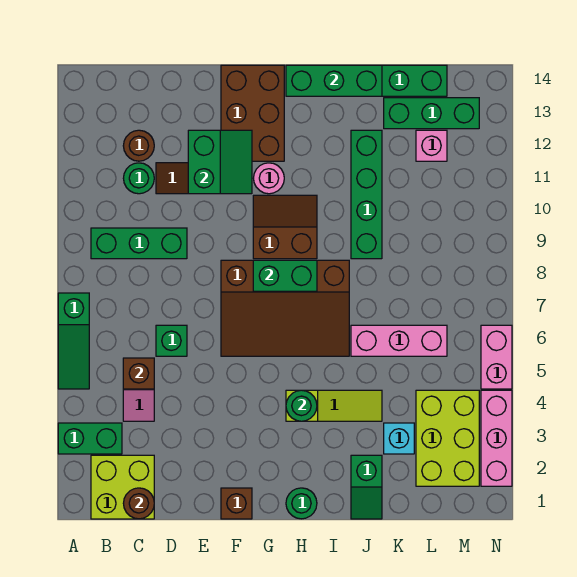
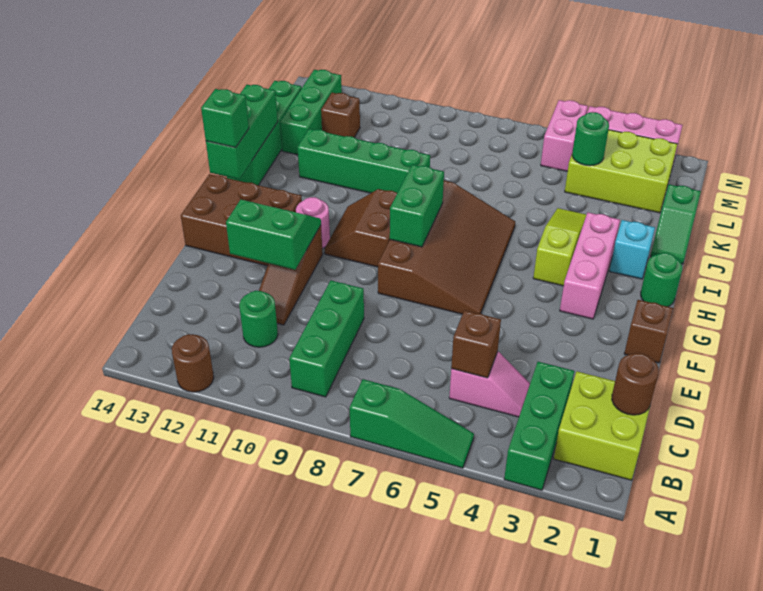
green brick A3:B3 level 1 -> green brick A3:C3 level 1
brown round brick C12 level 1 -> brown round brick A12 level 1
green brick D6 level 1 -> green brick H14 level 3
green round brick H4 level 2 -> green round brick L4 level 2
green slope J1:J2 level 1 top 2 -> green slope J1:K1 level 1 top K
pink brick J6:L6 level 1 -> pink brick G3:I3 level 1
cyan brick K3 level 1 -> cyan brick I2 level 1
pink brick L12 level 1 -> brown brick L12 level 1
pink brick N5:N6 level 1 -> pink brick M5:N5 level 1

